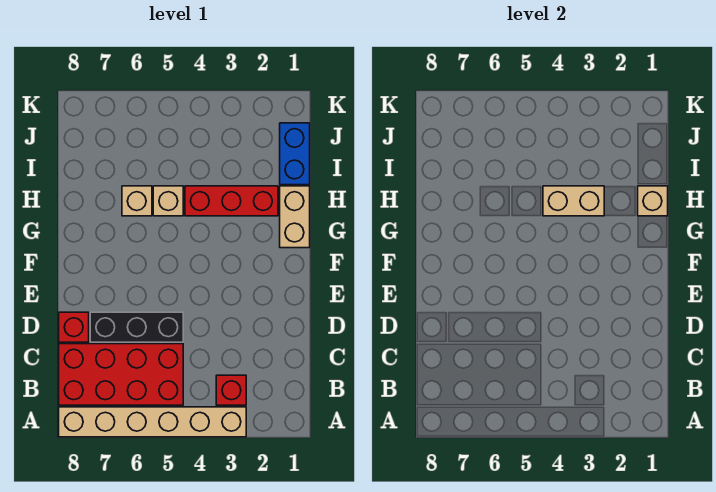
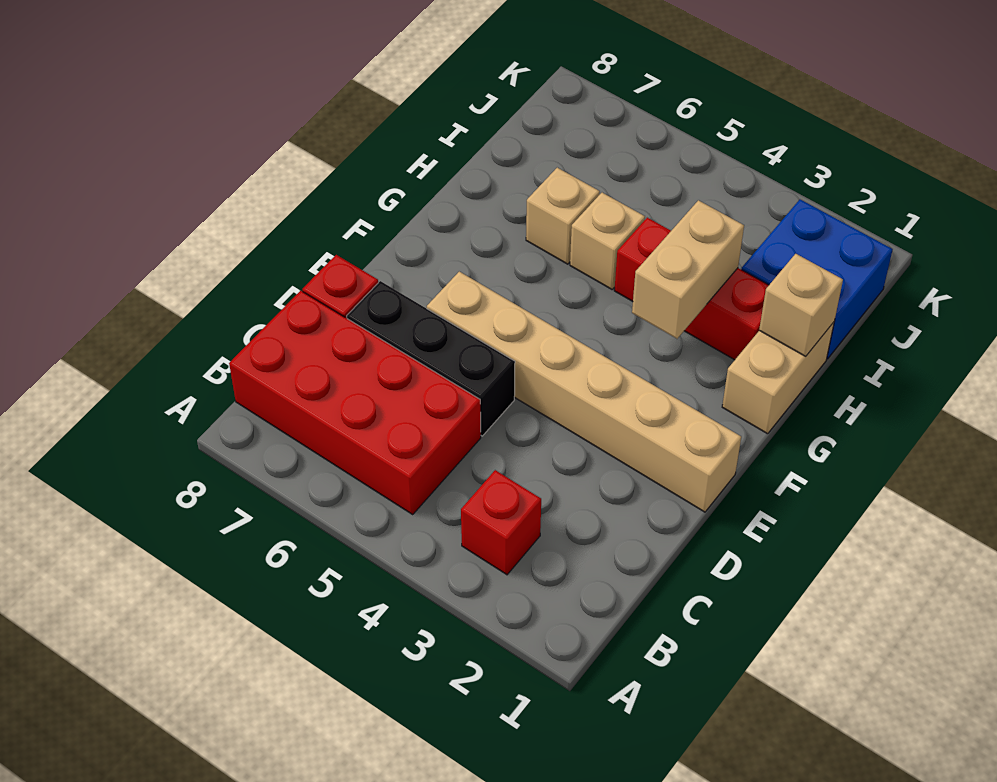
tan brick A3:A8 level 1 -> tan brick E1:E6 level 1
tan brick H3:H4 level 2 -> tan brick G3:H3 level 2
blue brick I1:J1 level 1 -> blue brick I1:J2 level 1

